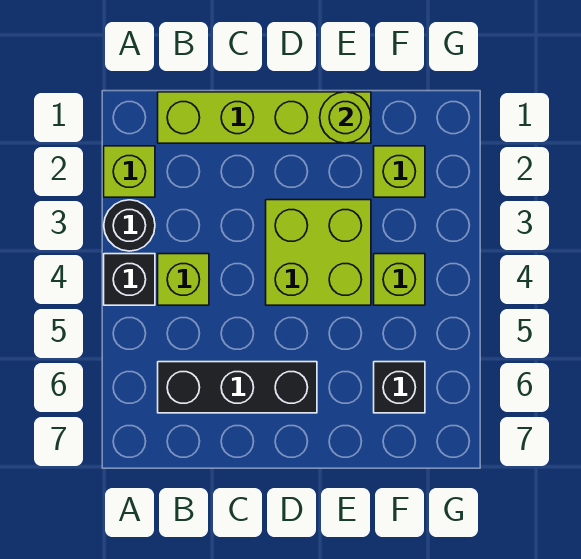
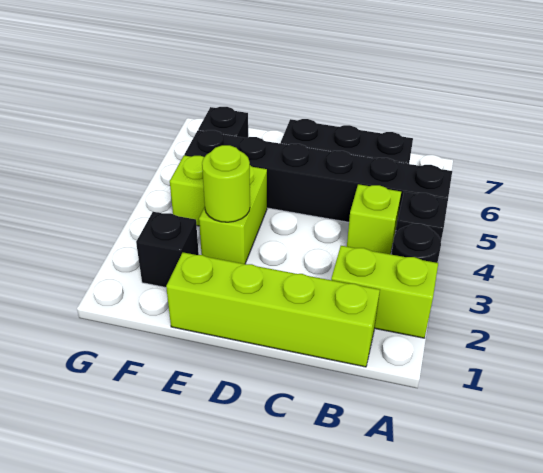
lime brick A2 level 1 -> lime brick A2:B2 level 1
none -> black brick A5:F5 level 1
lime brick D3:E4 level 1 -> lime brick E3:E4 level 1
lime round brick E1 level 2 -> lime round brick E3 level 2
lime brick F2 level 1 -> black brick F2 level 1

